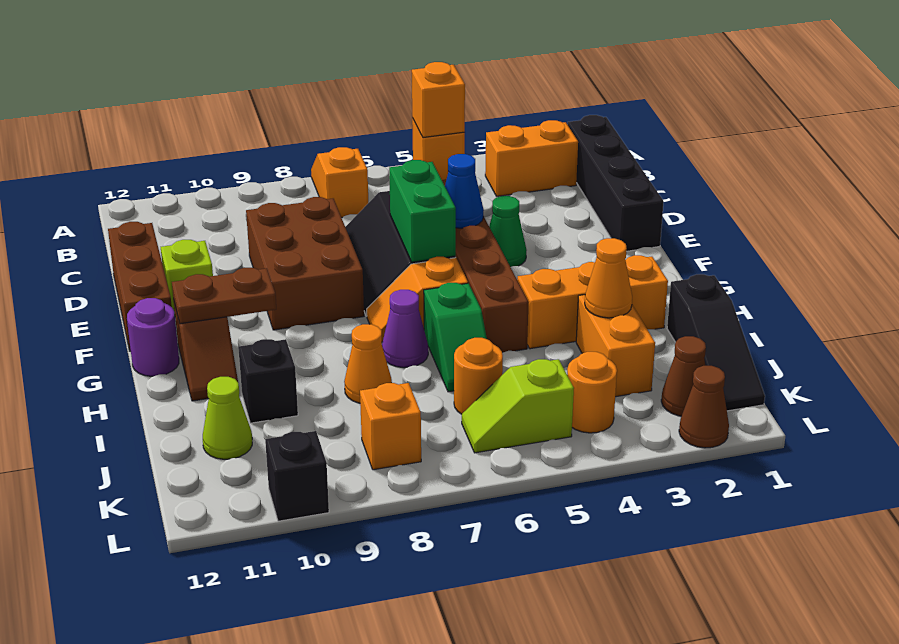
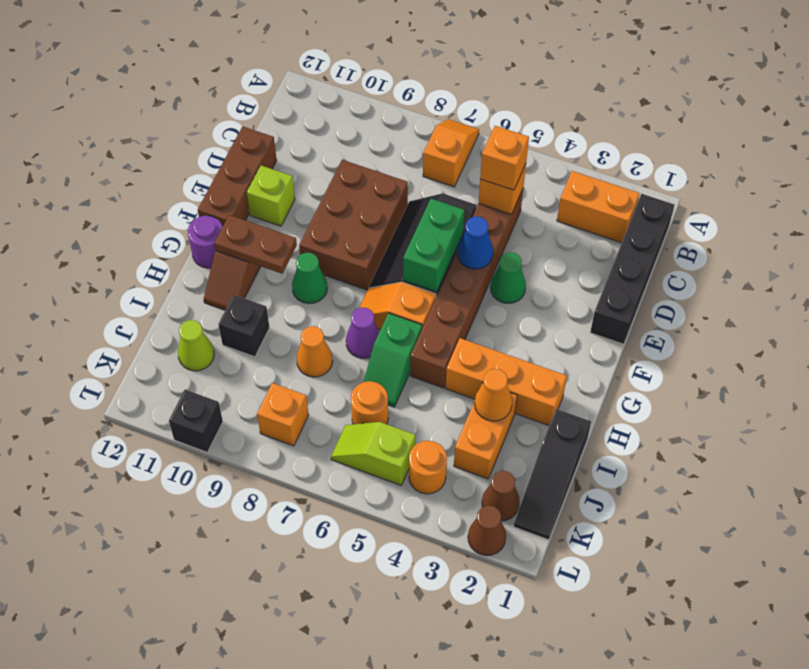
none -> green cone G9 level 1

